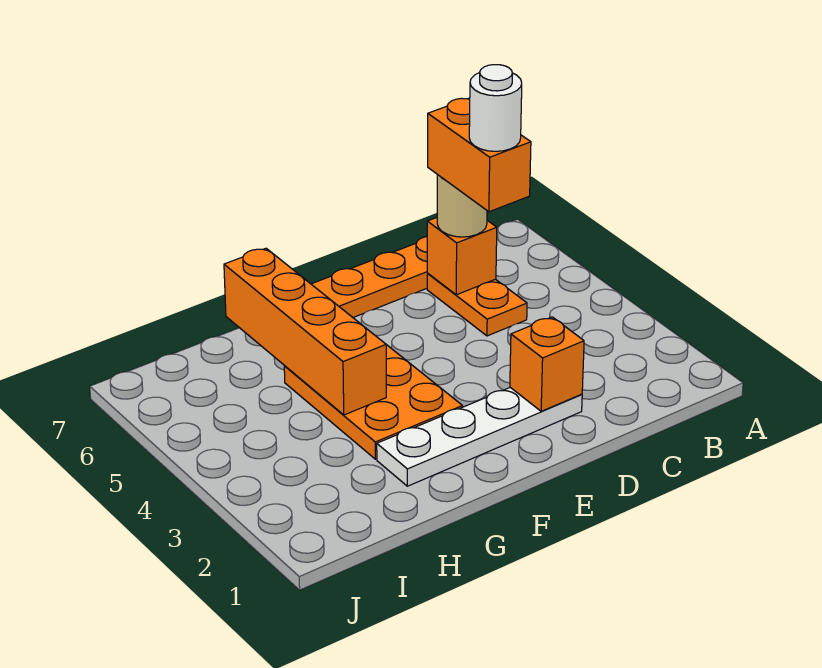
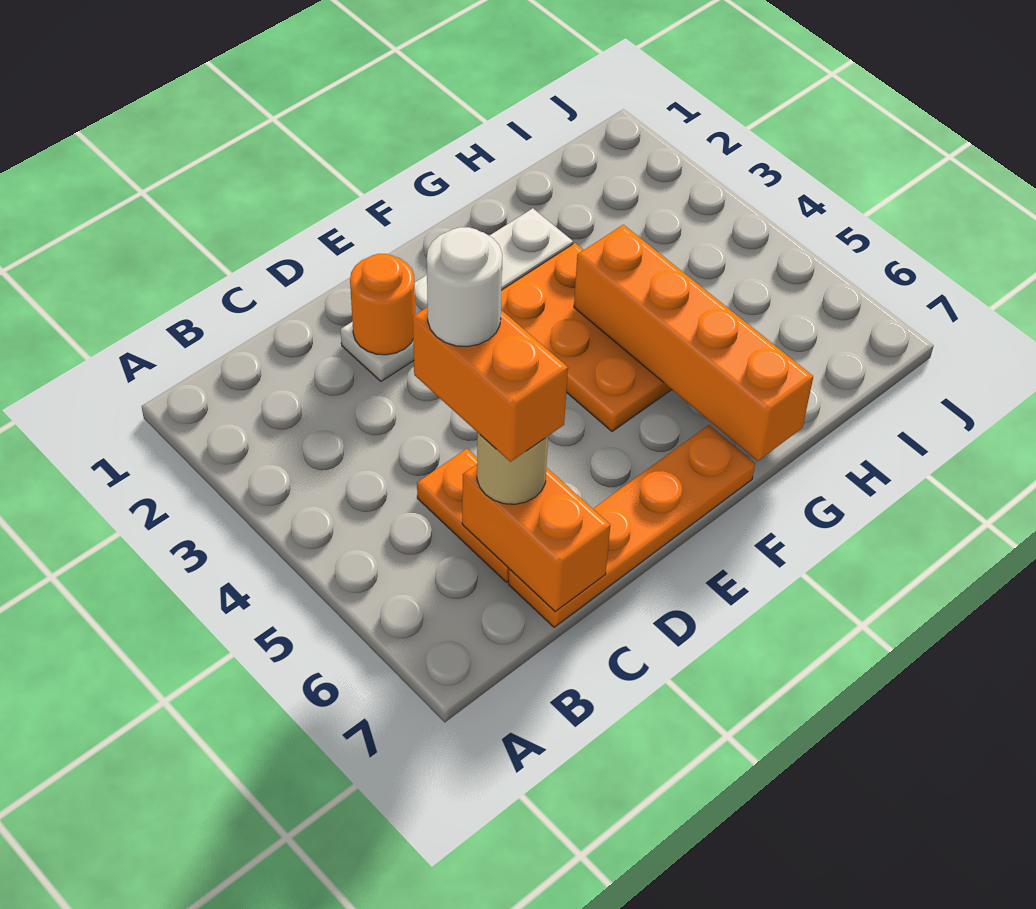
orange brick C6 level 2 -> orange brick C6:C7 level 2
orange brick D2 level 2 -> orange round brick D2 level 2

